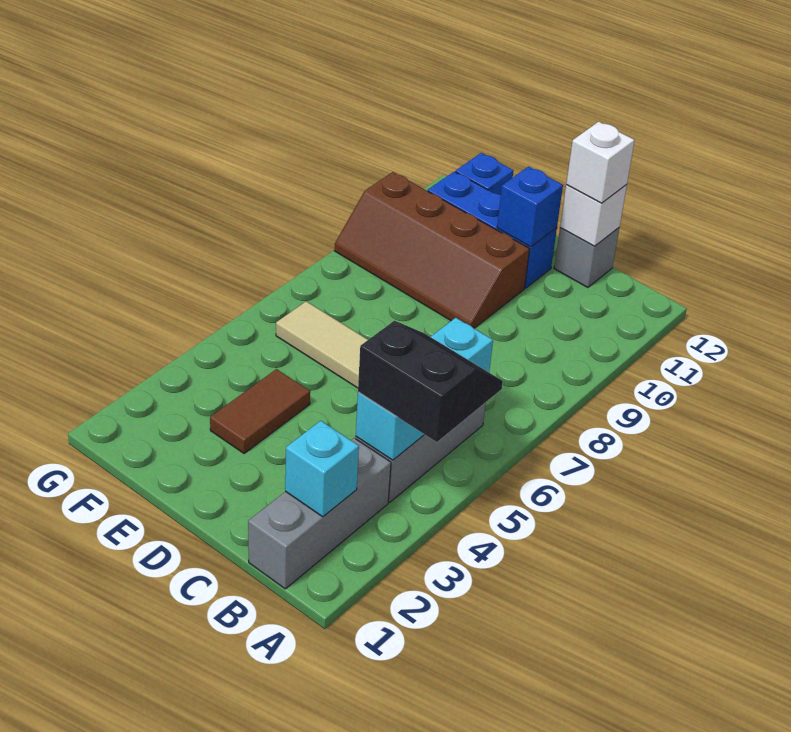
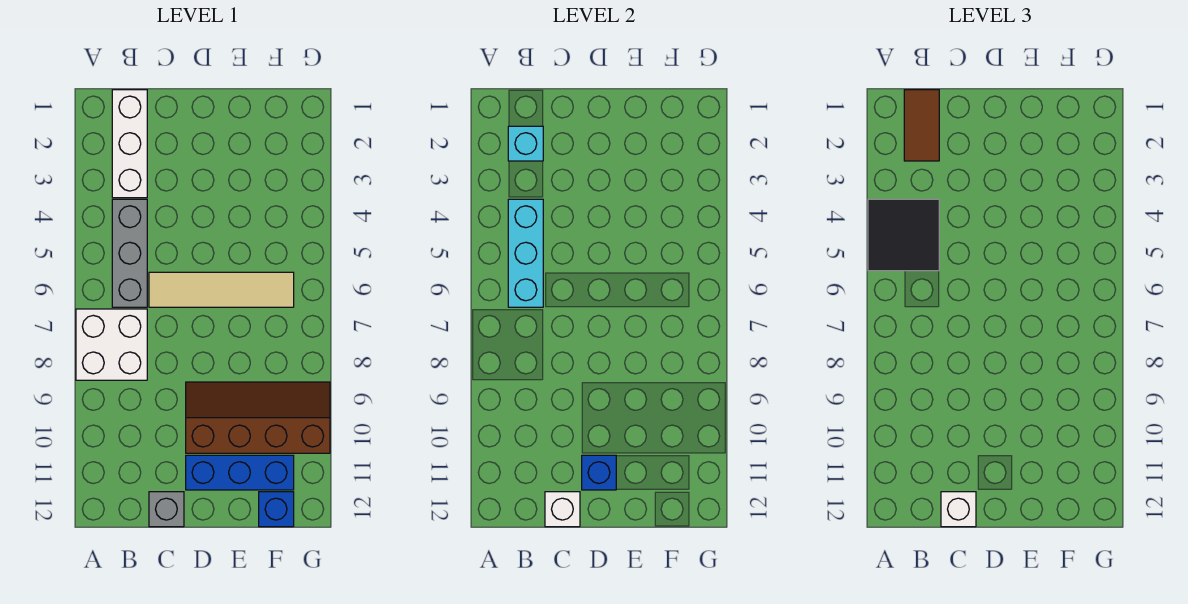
black slope A4:B5 level 3 top 4 -> black tile A4:B5 level 3
none -> white brick A7:B8 level 1
grey brick B1:B3 level 1 -> white brick B1:B3 level 1
brown tile E3:E4 level 1 -> brown tile B1:B2 level 3

